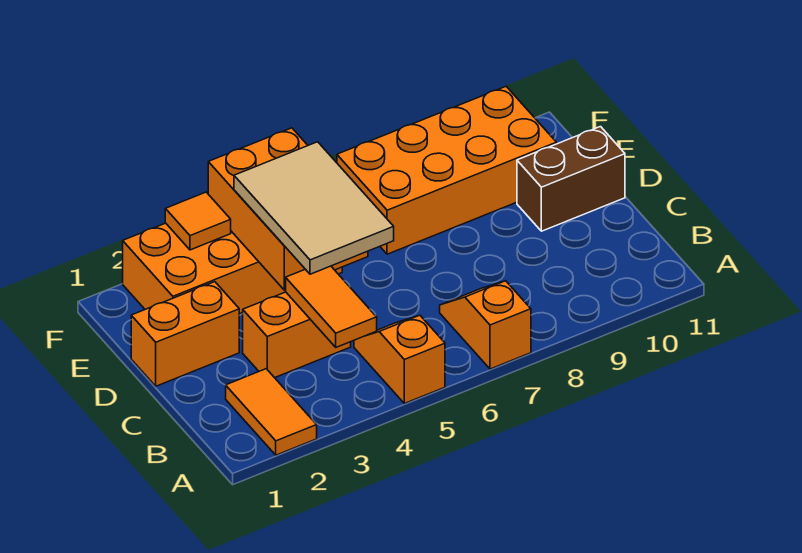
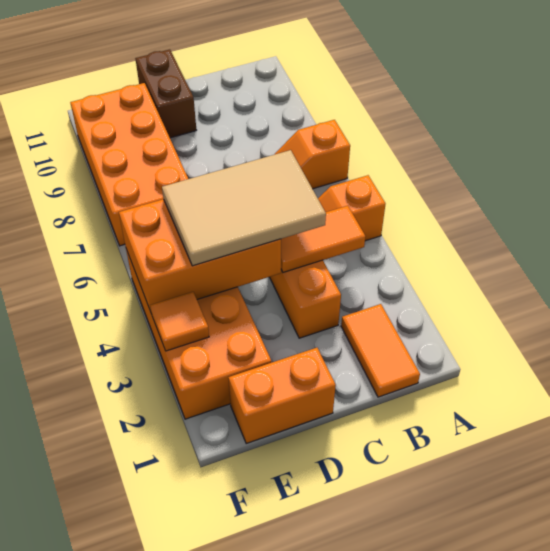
orange tile A2:B2 level 1 -> orange tile B1:B2 level 1
orange brick D1:D2 level 1 -> orange brick D1:E1 level 1

